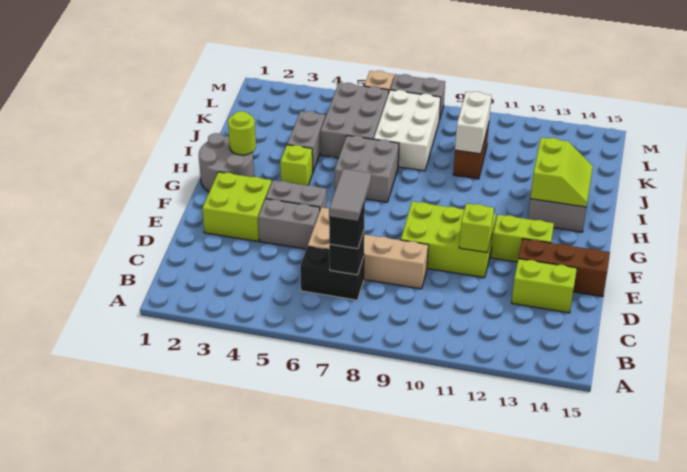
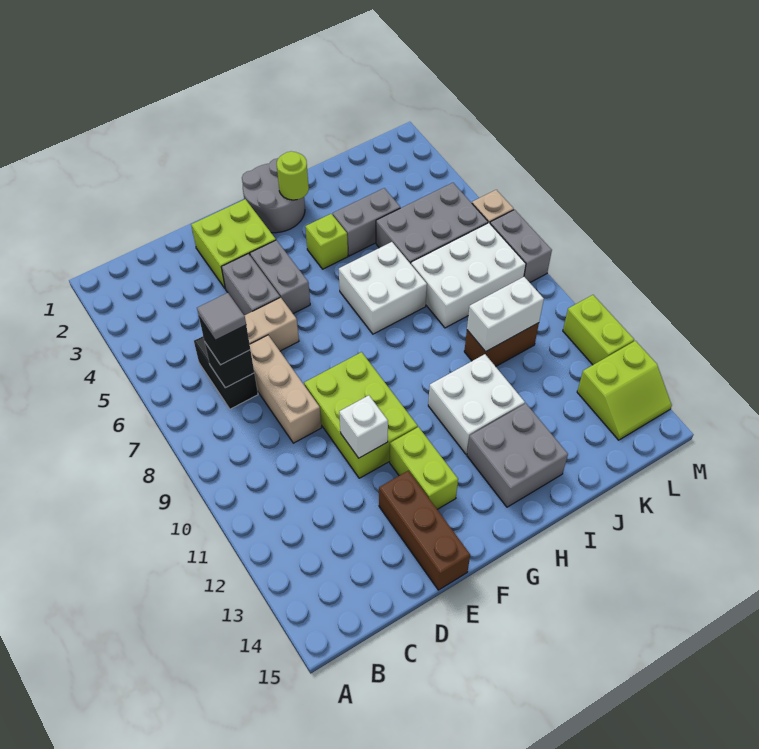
grey tile C7:D7 level 4 -> grey tile C7 level 4
lime brick D13:D14 level 1 -> lime brick M11:M12 level 1
lime brick E11 level 2 -> white brick E11 level 2
grey brick H6:I7 level 1 -> white brick H6:I7 level 1
none -> white brick H11:I12 level 1
lime slope H13:I14 level 2 top 13 -> lime slope L13:M14 level 1 top 13

